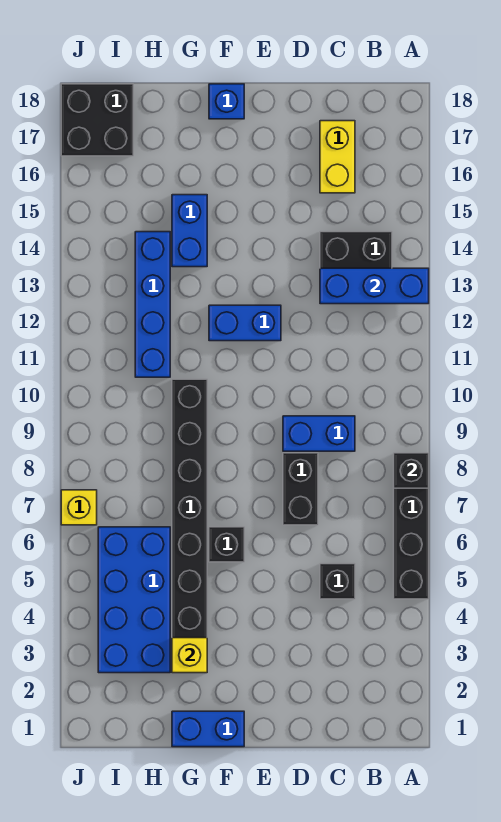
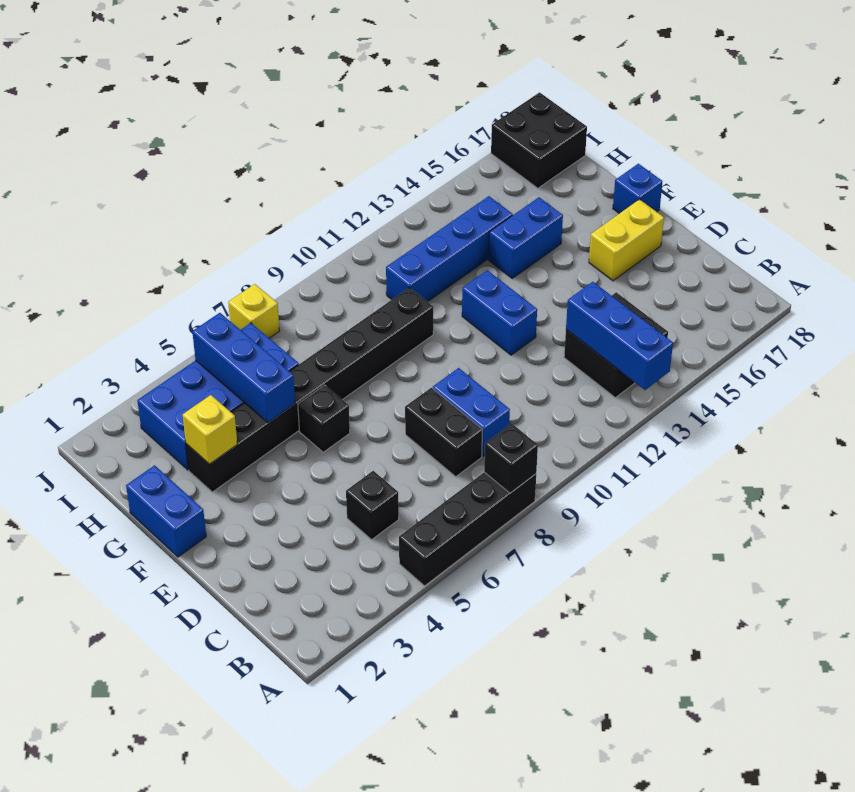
yellow brick C16:C17 level 1 -> yellow brick E16:E17 level 1
black brick D7:D8 level 1 -> black brick C8:D8 level 1
none -> blue brick G5:I5 level 2

